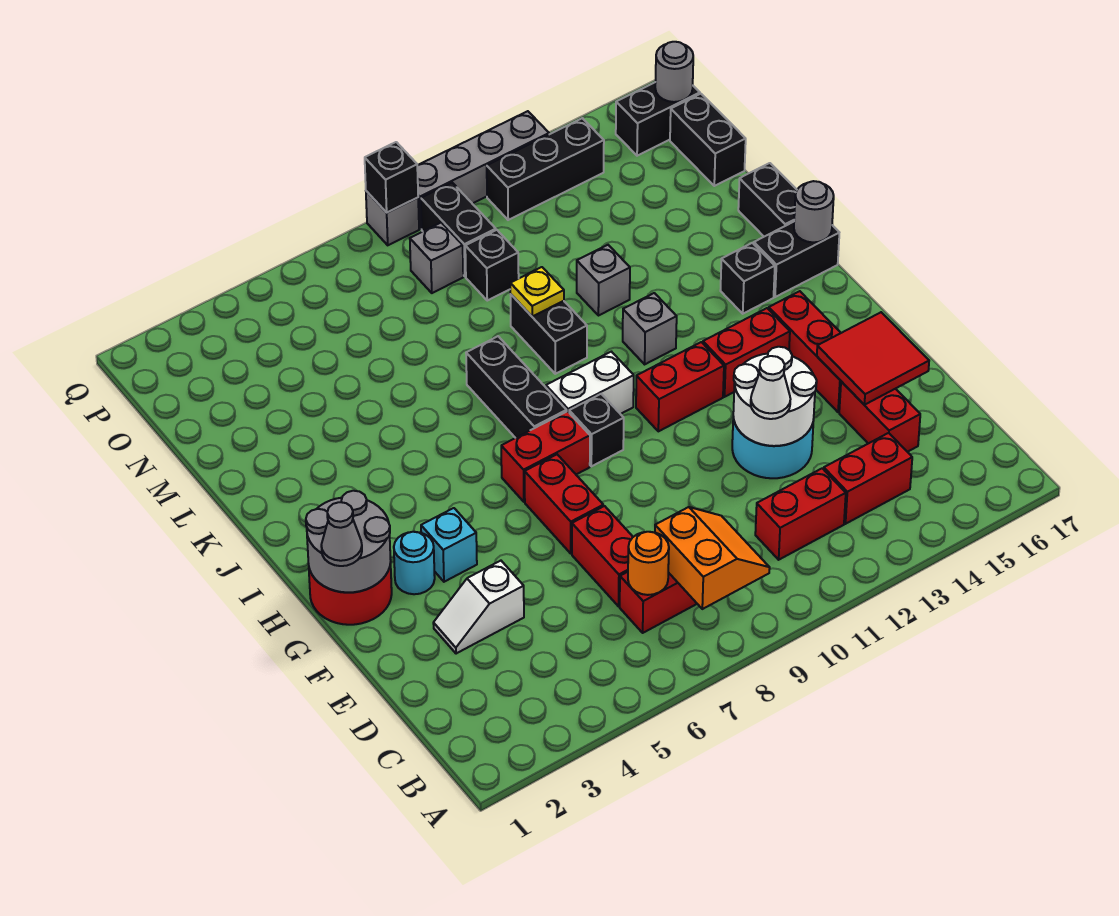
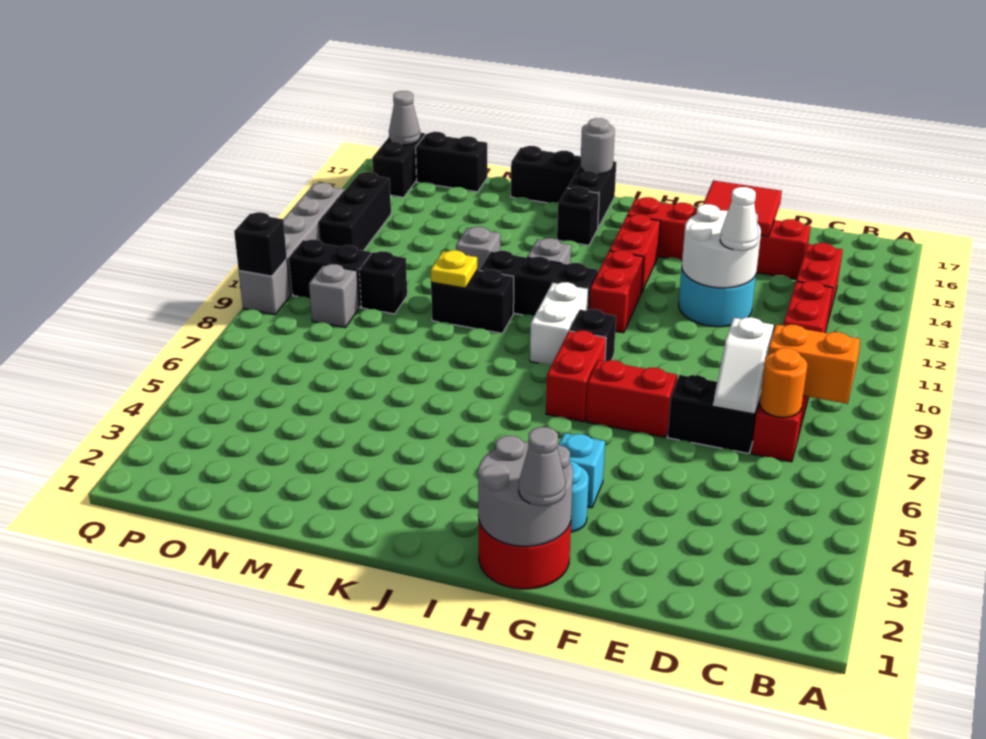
red brick D7:E7 level 1 -> black brick D7:E7 level 1
white slope E3:E4 level 1 top 4 -> white slope D7:D8 level 2 top 8
black brick I8:K8 level 1 -> black brick I11:K11 level 1
grey round brick P17 level 2 -> grey cone P17 level 2

